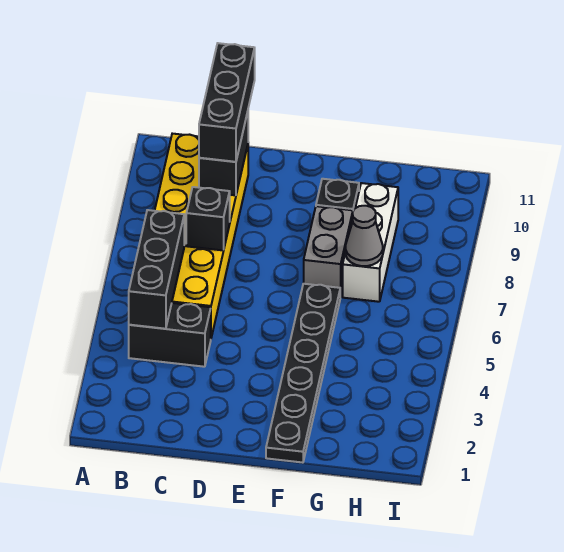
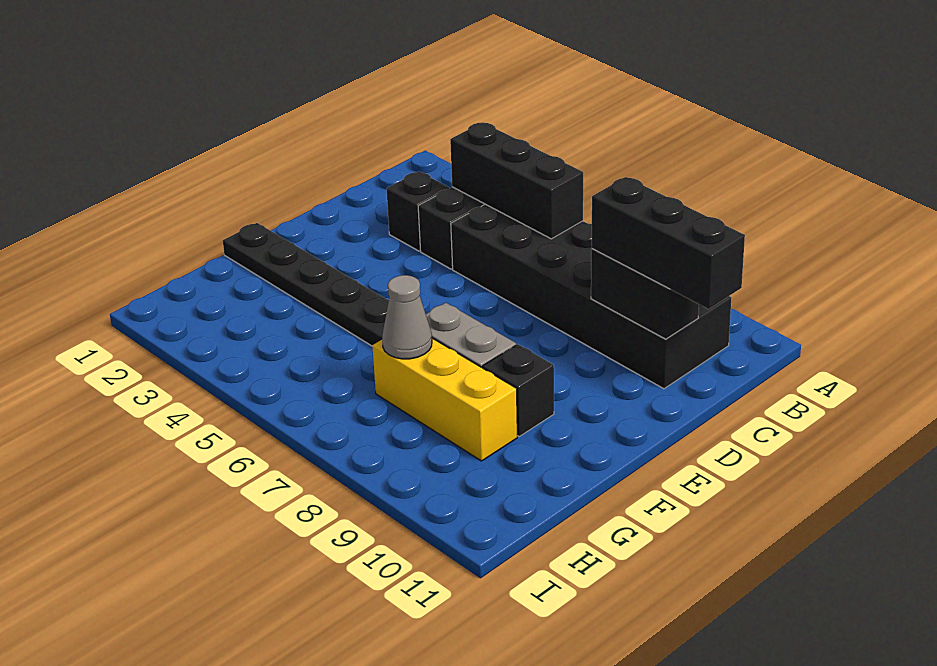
yellow brick B5:C10 level 1 -> black brick B5:C10 level 1
black brick C7 level 2 -> black brick C3 level 1
white brick G7:G9 level 1 -> yellow brick G7:G9 level 1

